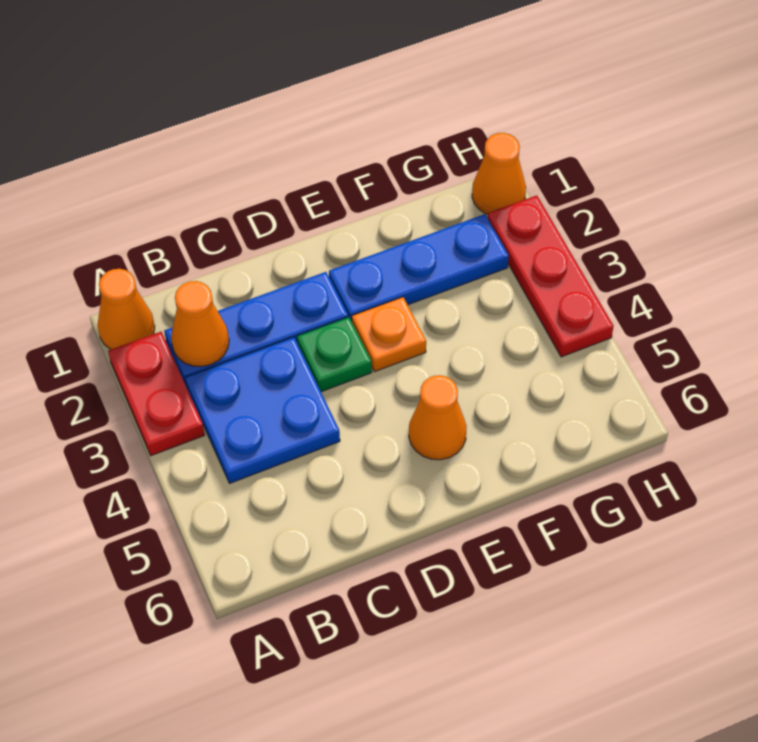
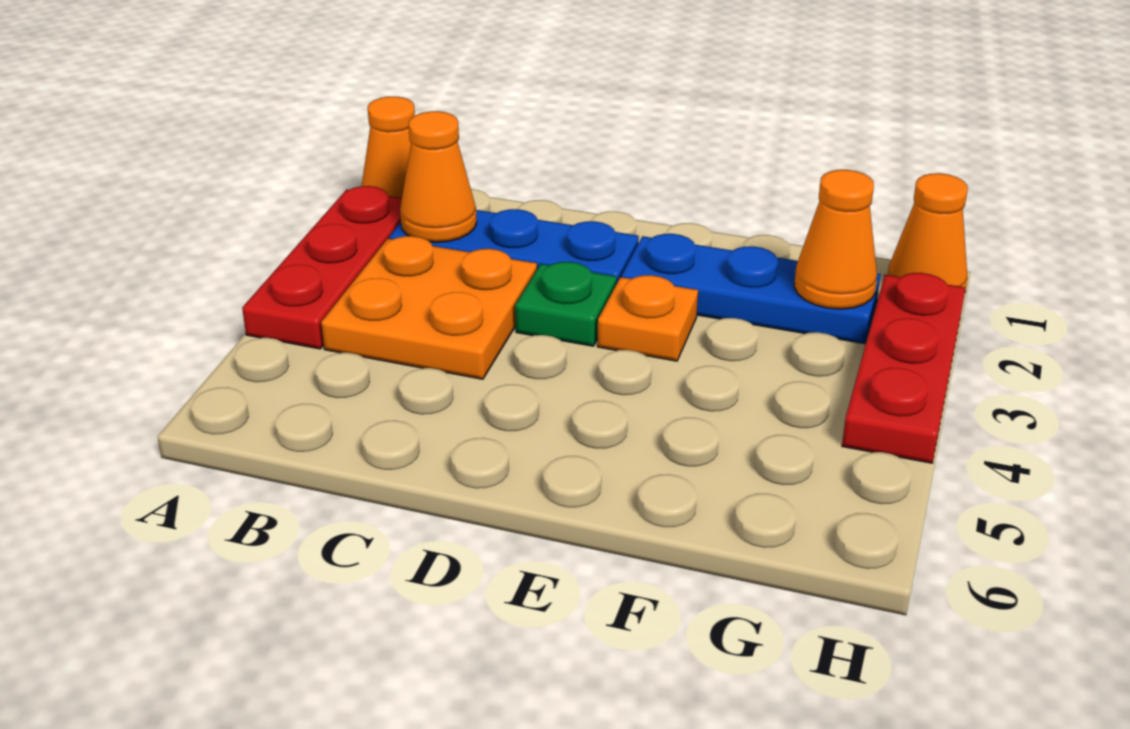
red plate A2:A3 level 1 -> red plate A2:A4 level 1
blue plate B3:C4 level 1 -> orange plate B3:C4 level 1
orange cone E5 level 1 -> orange cone G2 level 2

